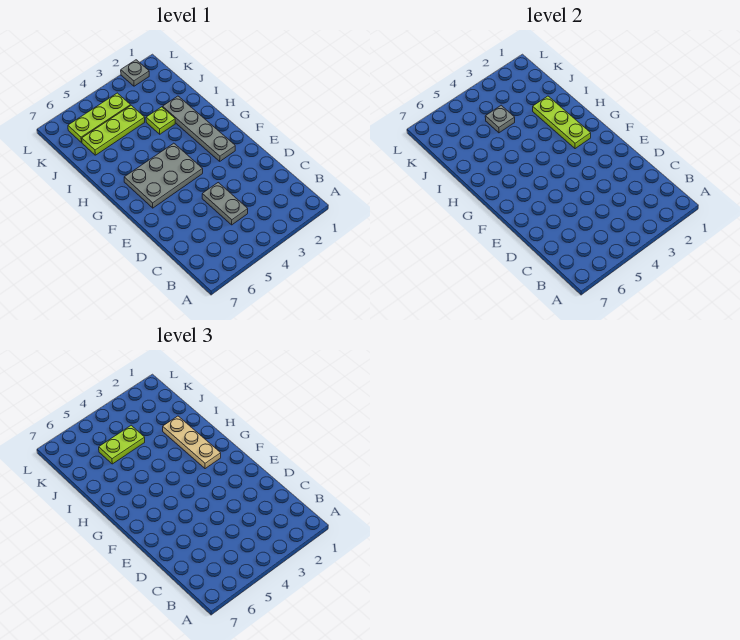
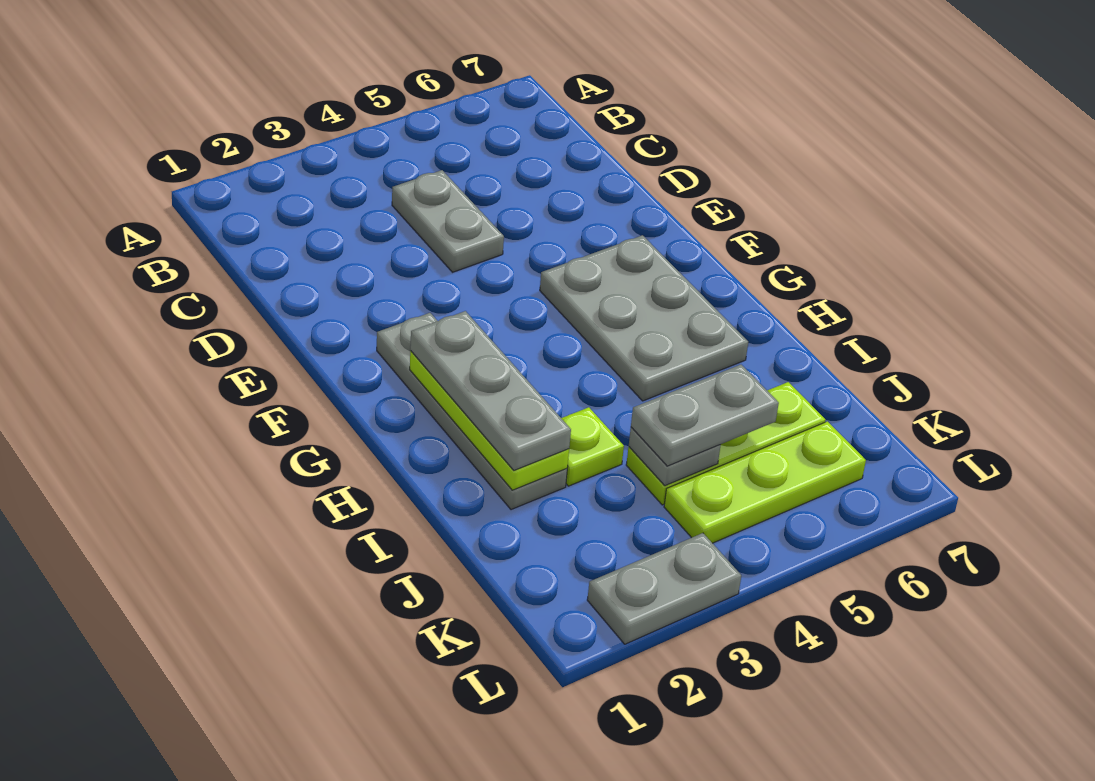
grey plate F4:G6 level 1 -> grey plate F5:H6 level 1
tan plate G2:I2 level 3 -> grey plate G2:I2 level 3
lime plate J4:J5 level 3 -> grey plate J4:J5 level 3
grey plate L2 level 1 -> grey plate L2:L3 level 1

